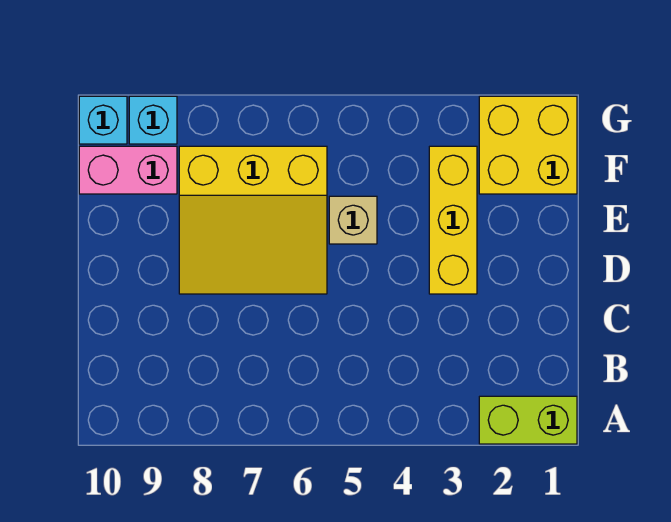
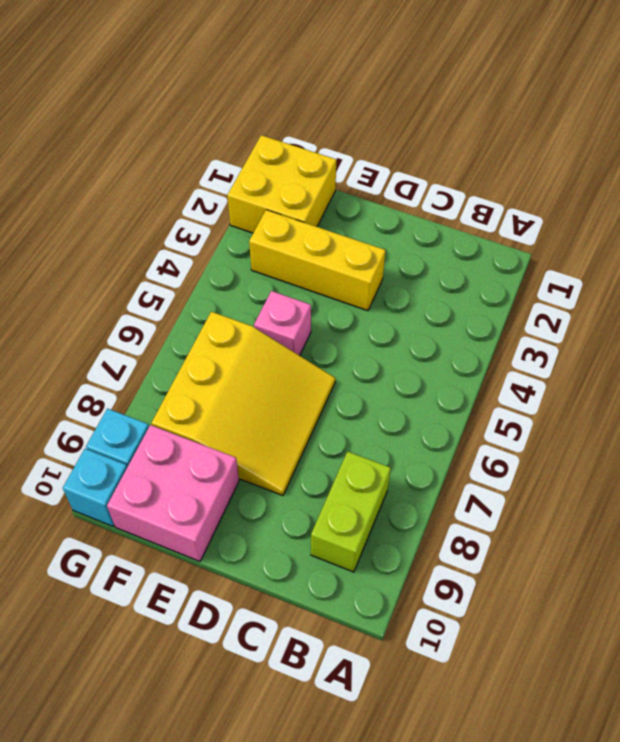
lime brick A1:A2 level 1 -> lime brick B8:B9 level 1
tan brick E5 level 1 -> pink brick E5 level 1
pink brick F9:F10 level 1 -> pink brick E9:F10 level 1

